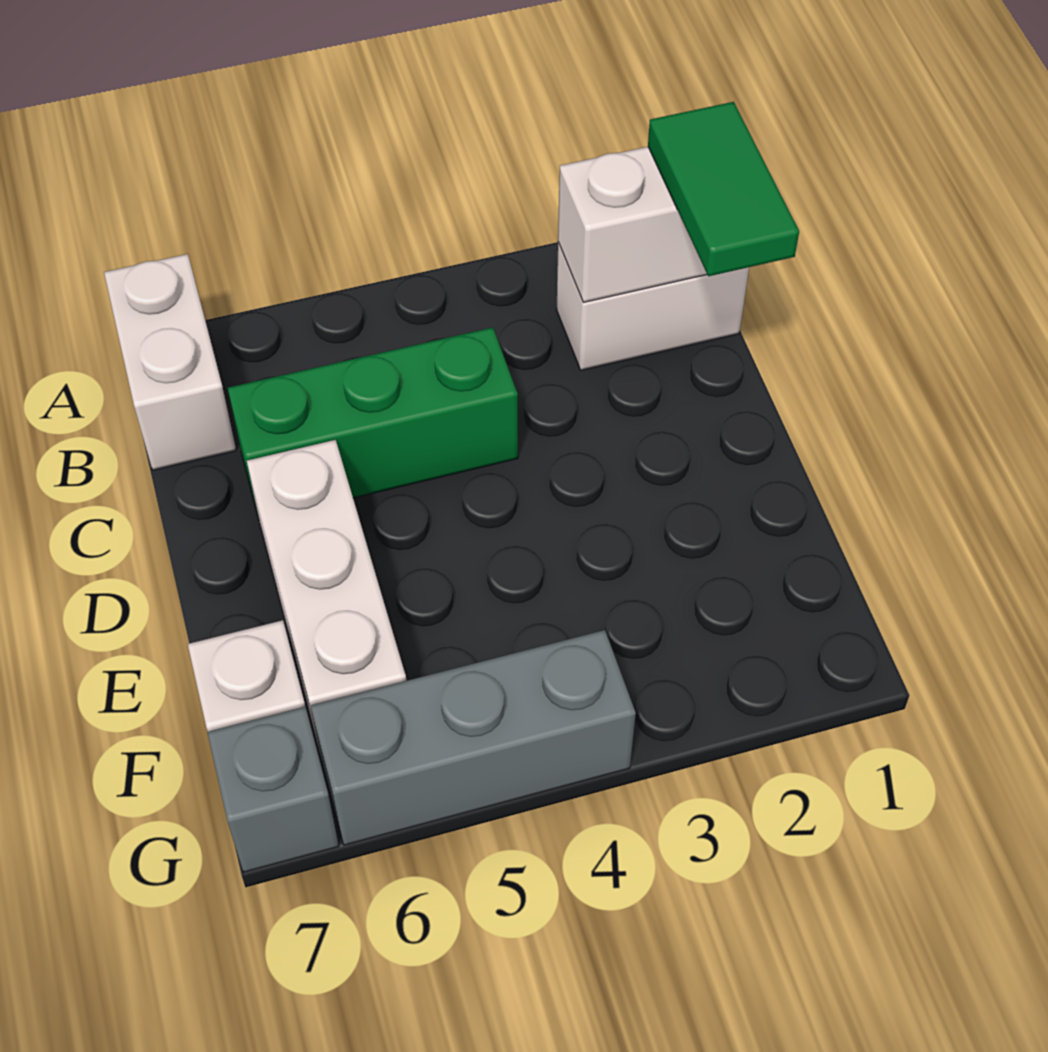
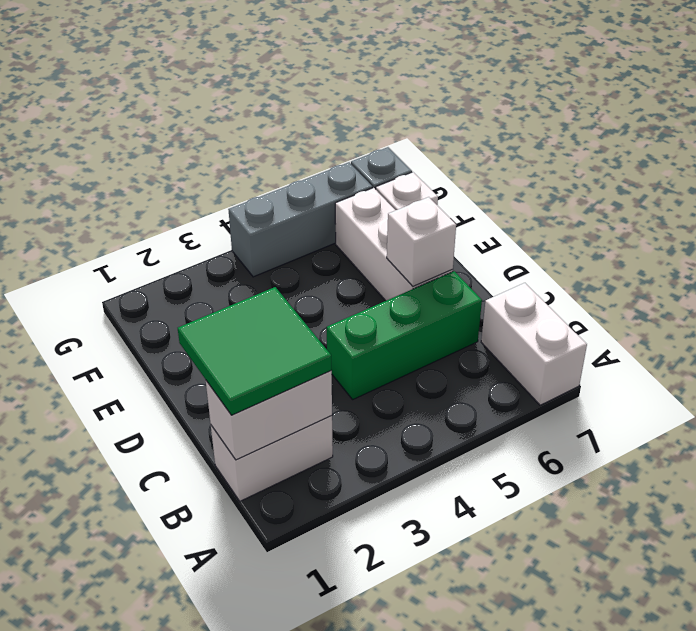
green tile B1:C1 level 3 -> green tile B1:C2 level 3
none -> white brick D6 level 2

